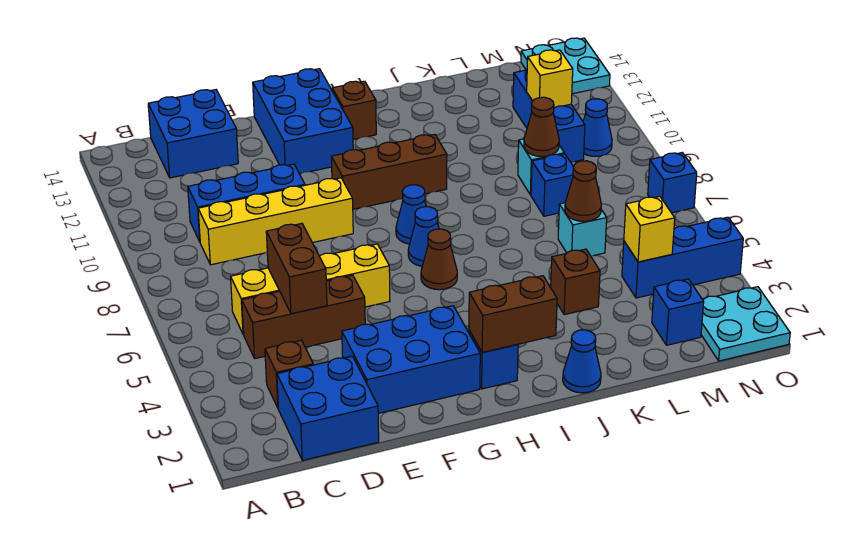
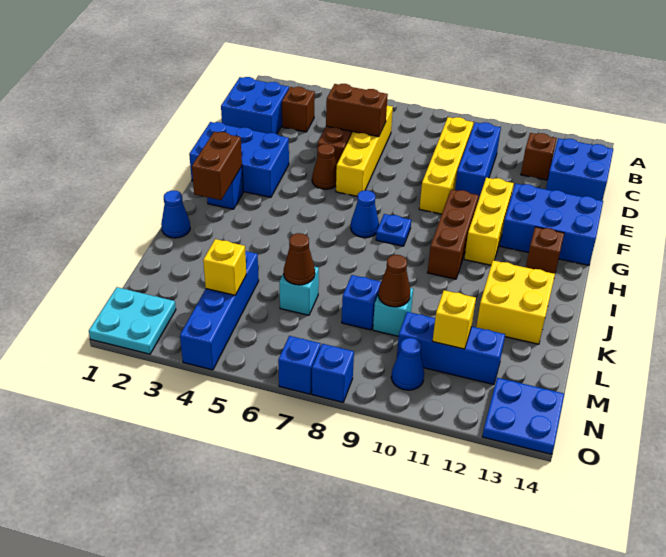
blue brick E2:G3 level 1 -> blue brick F1:G3 level 1
none -> yellow brick F11:H11 level 1
brown cone H6 level 1 -> brown cone F5 level 1
blue cone H8 level 1 -> blue plate H8 level 1
none -> yellow brick J12:K13 level 1
brown brick K4 level 1 -> brown brick C12 level 1
blue brick M2 level 1 -> blue brick O8 level 1
blue brick M4:O4 level 1 -> blue brick L4:O4 level 1
cyan plate N13:O14 level 1 -> blue plate N13:O14 level 1

